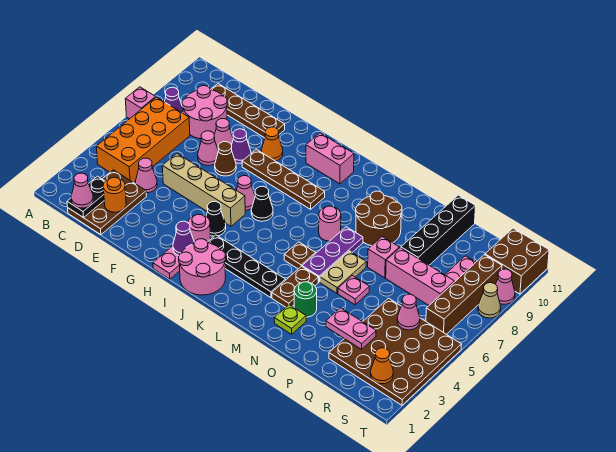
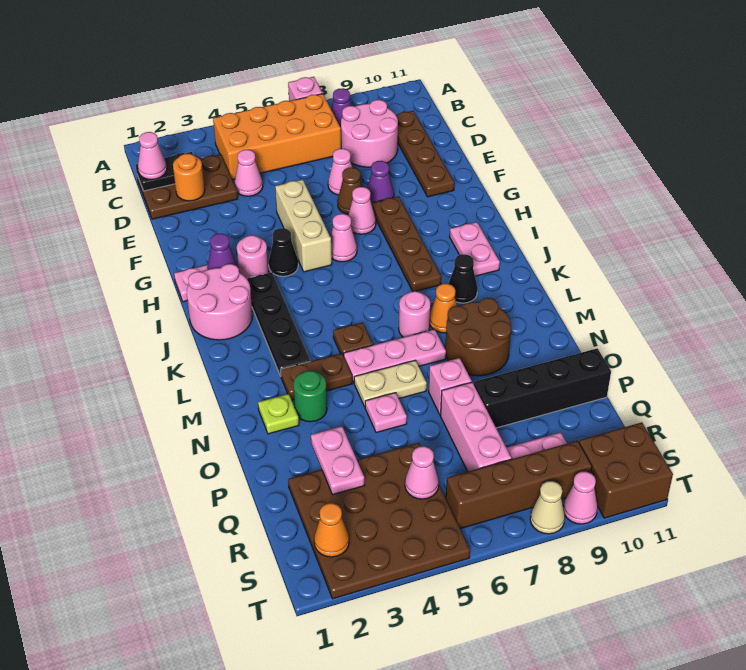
tan brick E5:H5 level 1 -> tan brick F5:H5 level 1
pink cone E8 level 1 -> pink cone G7 level 1
orange cone G9 level 1 -> orange cone L8 level 1
black cone I6 level 1 -> black cone K9 level 1
pink brick I10:J10 level 1 -> pink plate I10:J10 level 1
purple plate M5:M7 level 1 -> pink plate M5:M7 level 1

